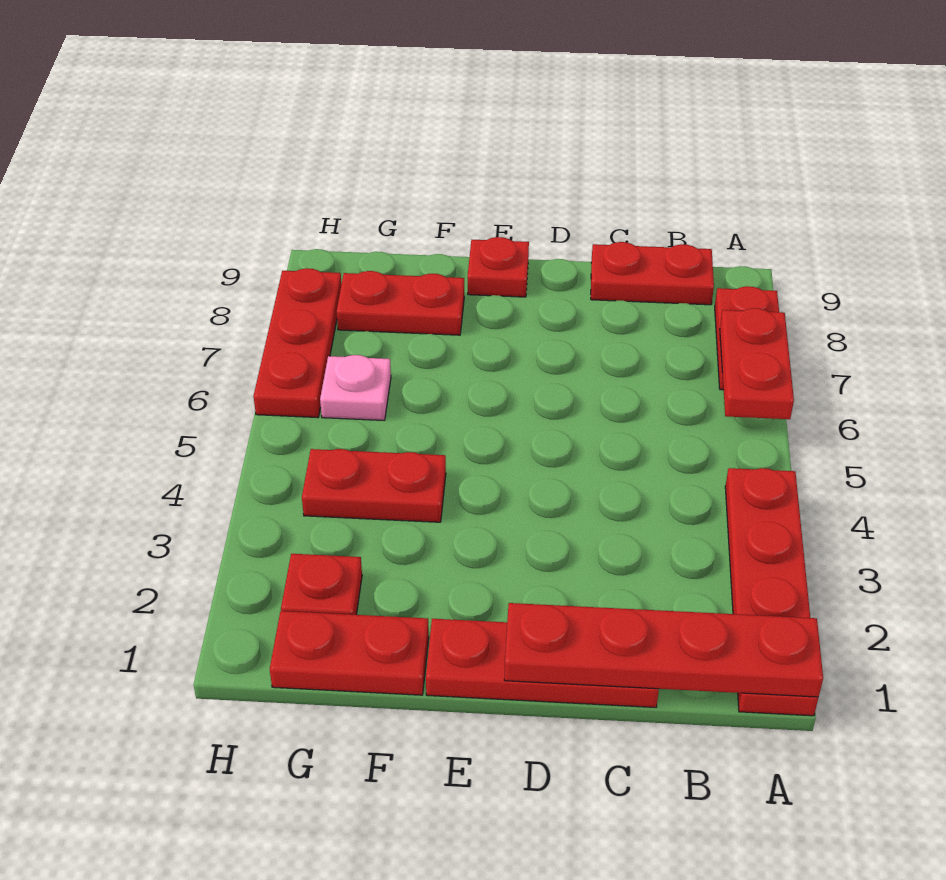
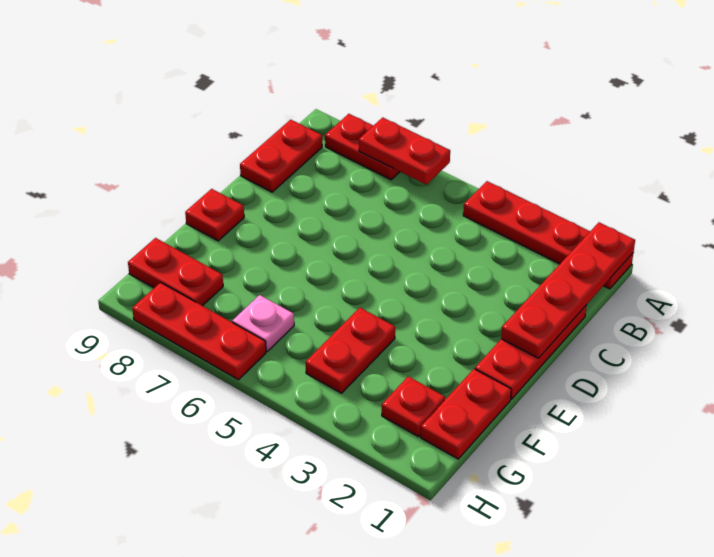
red plate F8:G8 level 1 -> red plate G8:G9 level 1

